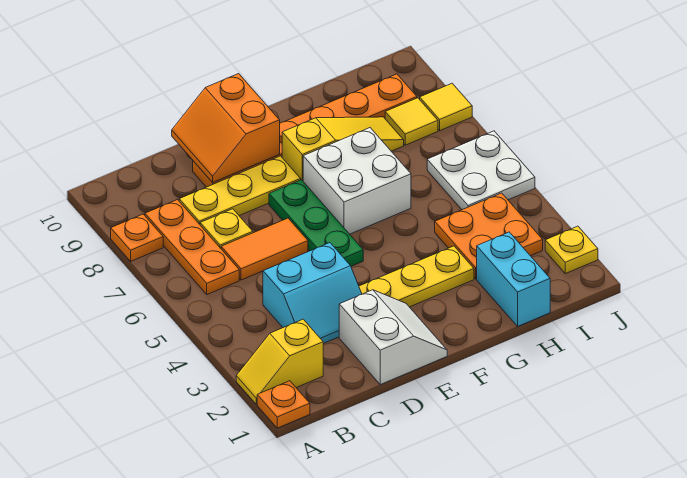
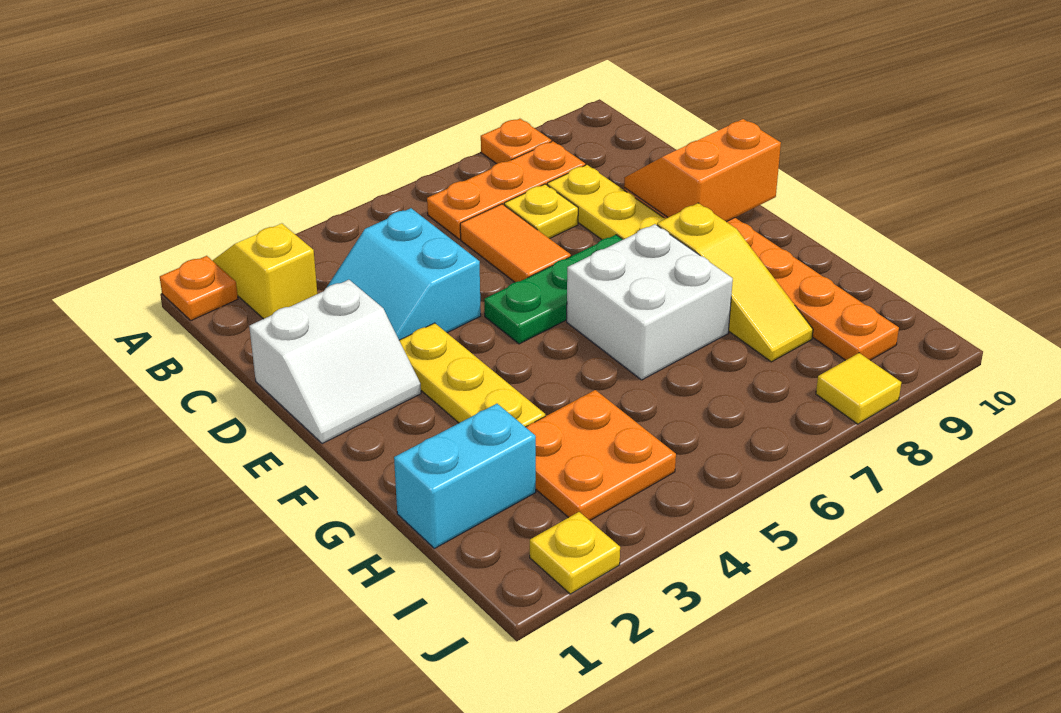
white plate I5:J6 level 1 -> none
yellow tile I8 level 1 -> none

